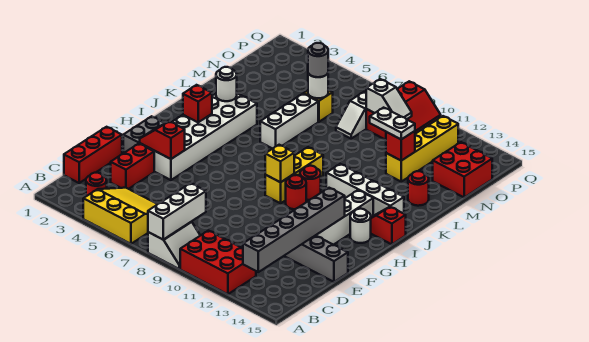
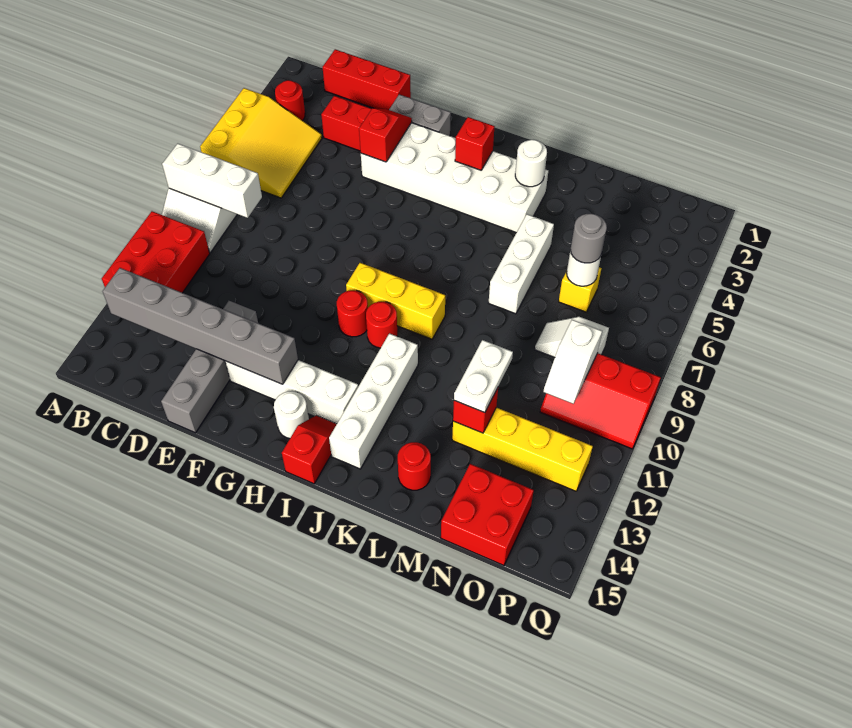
yellow brick H9 level 2 -> none
white brick K6:M6 level 1 -> white brick L5:L7 level 1

